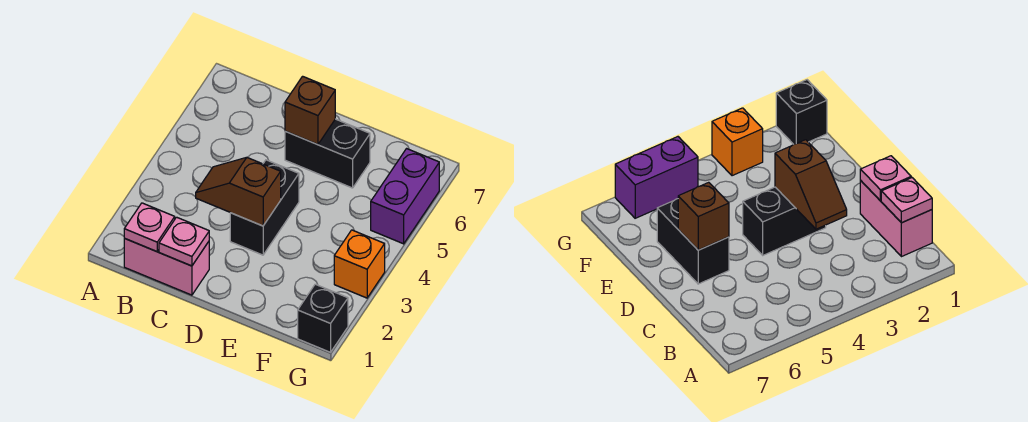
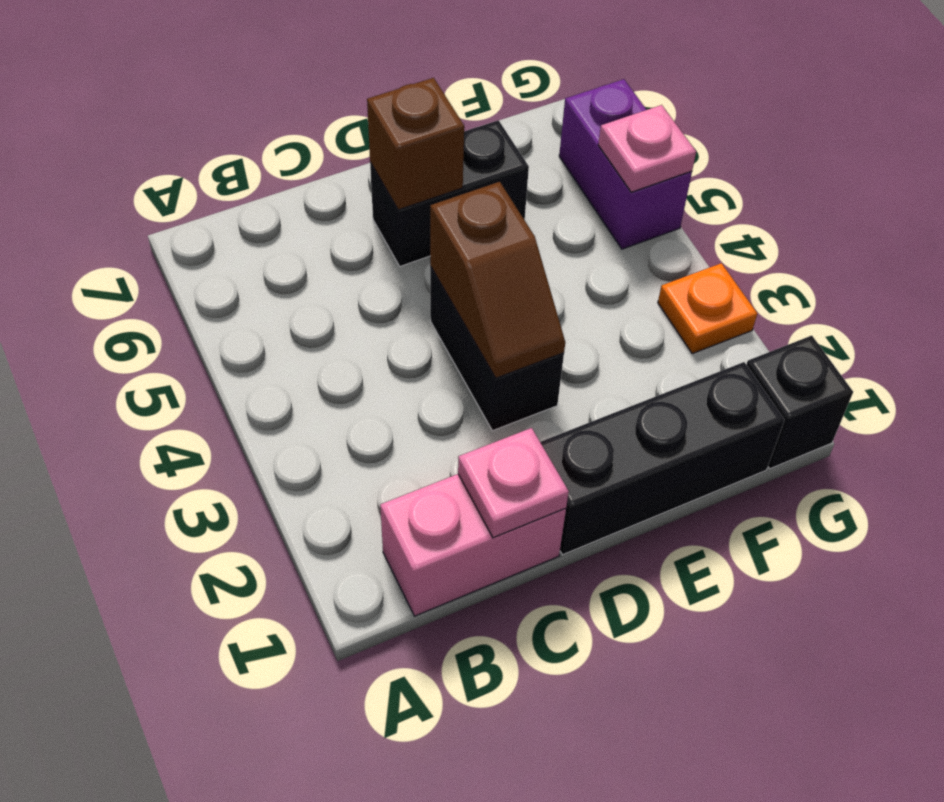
pink plate B1 level 2 -> pink plate G5 level 2
brown slope C3:D3 level 2 top D -> brown slope D3:D4 level 2 top 4
none -> black brick D1:F1 level 1
orange brick G3 level 1 -> orange plate G3 level 1

